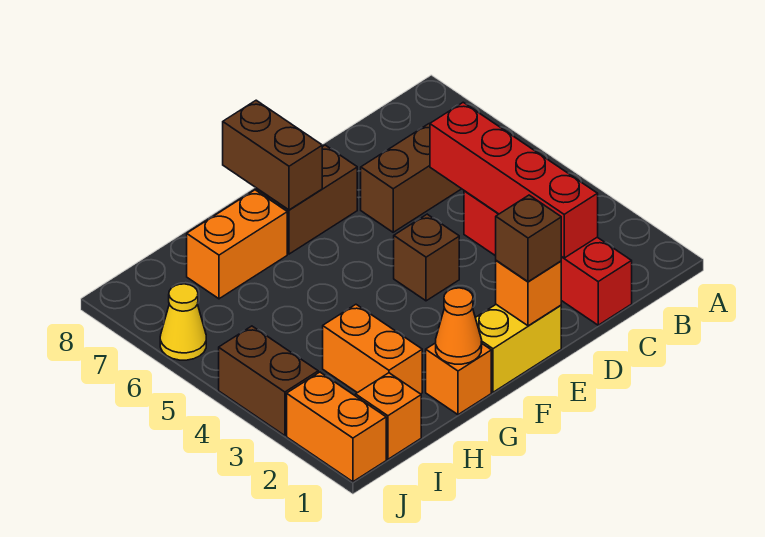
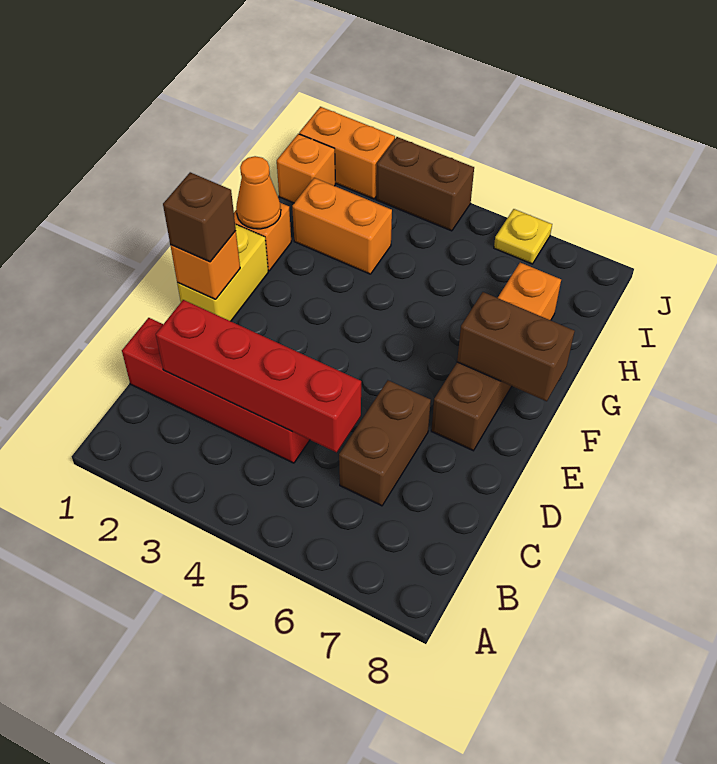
brown brick E4 level 1 -> none
yellow cone J6 level 1 -> yellow plate J6 level 1

